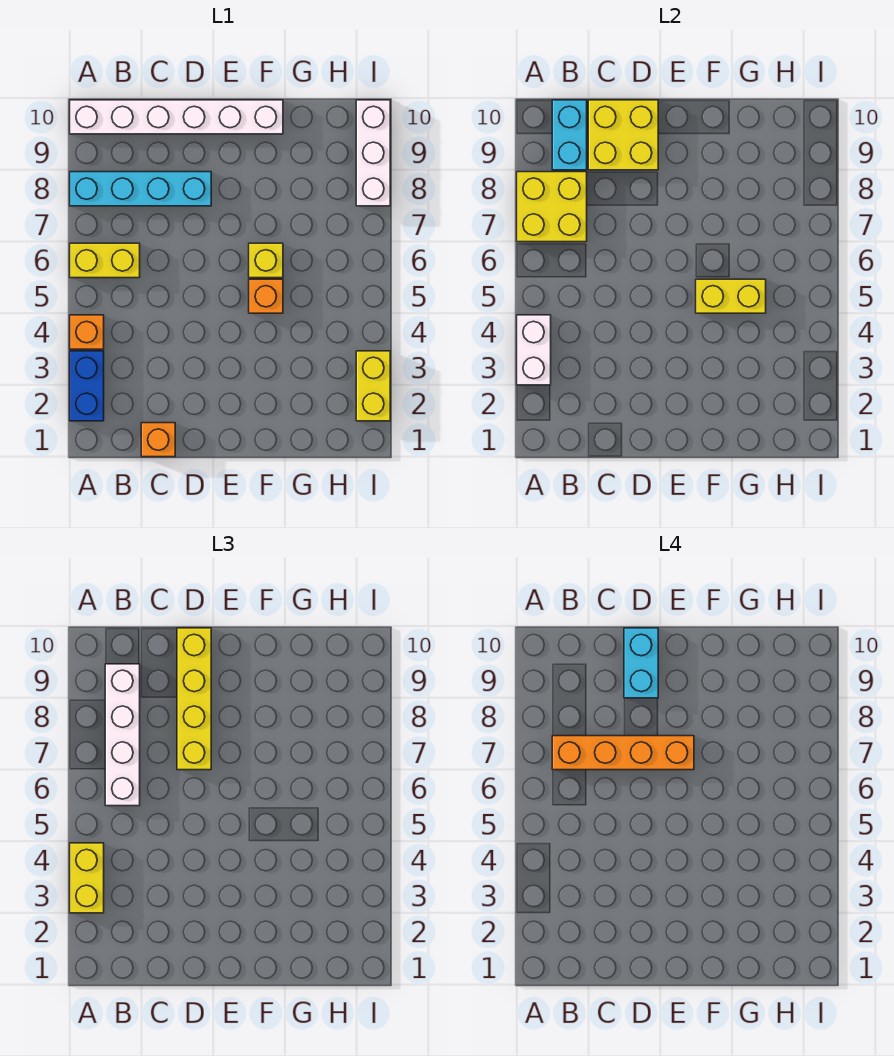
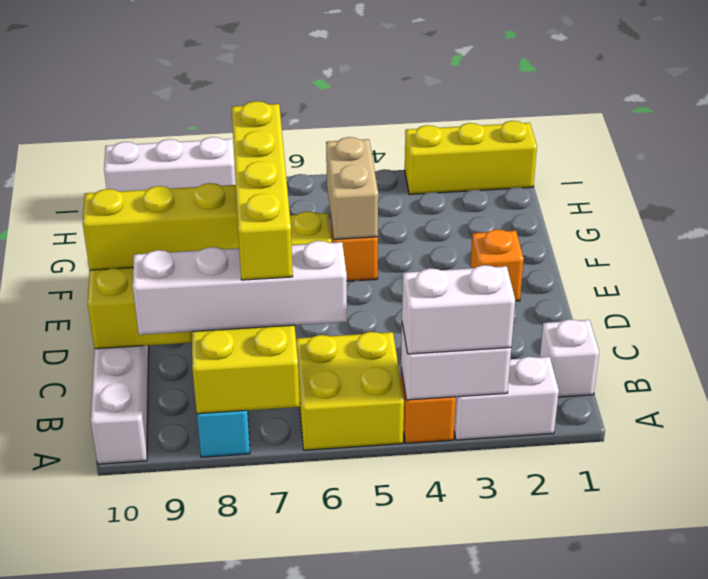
blue brick A2:A3 level 1 -> white brick A2:A3 level 1
yellow brick A3:A4 level 3 -> white brick A3:A4 level 3
yellow brick A6:B6 level 1 -> yellow brick A5:B6 level 1
none -> white brick B1 level 1
orange brick B7:E7 level 4 -> yellow brick B7:E7 level 4
cyan brick B9:B10 level 2 -> none
orange brick C1 level 1 -> orange brick E2 level 1
cyan brick D9:D10 level 4 -> none
yellow brick F5:G5 level 2 -> tan brick F5:G5 level 2
yellow brick I2:I3 level 1 -> yellow brick I1:I3 level 1

